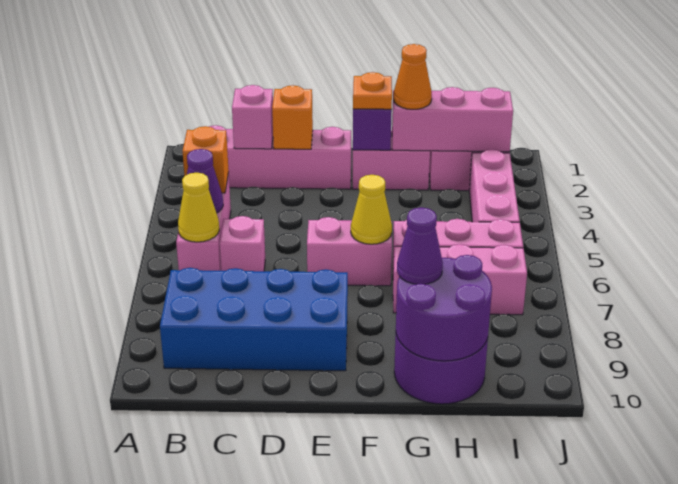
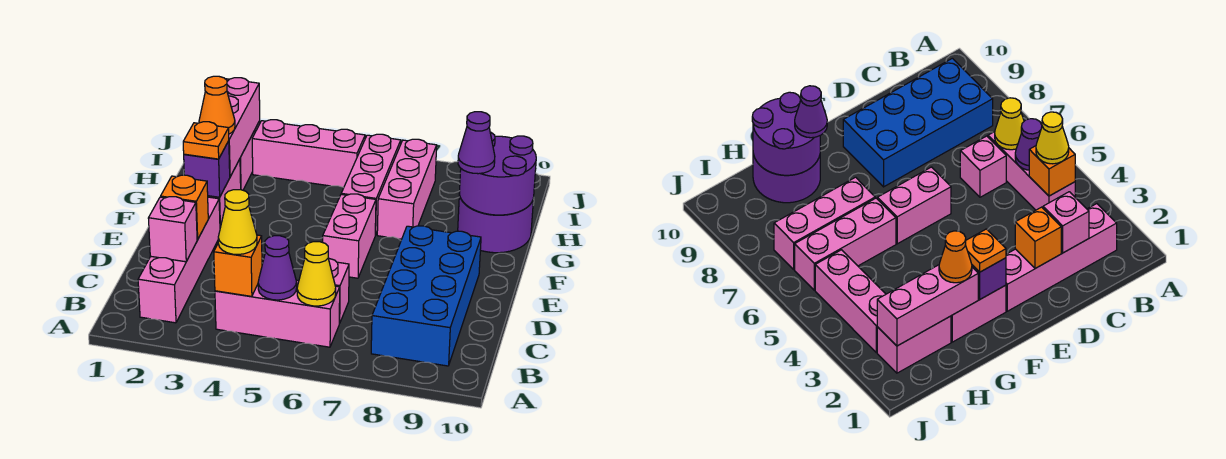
yellow cone F6 level 2 -> yellow cone B4 level 3

